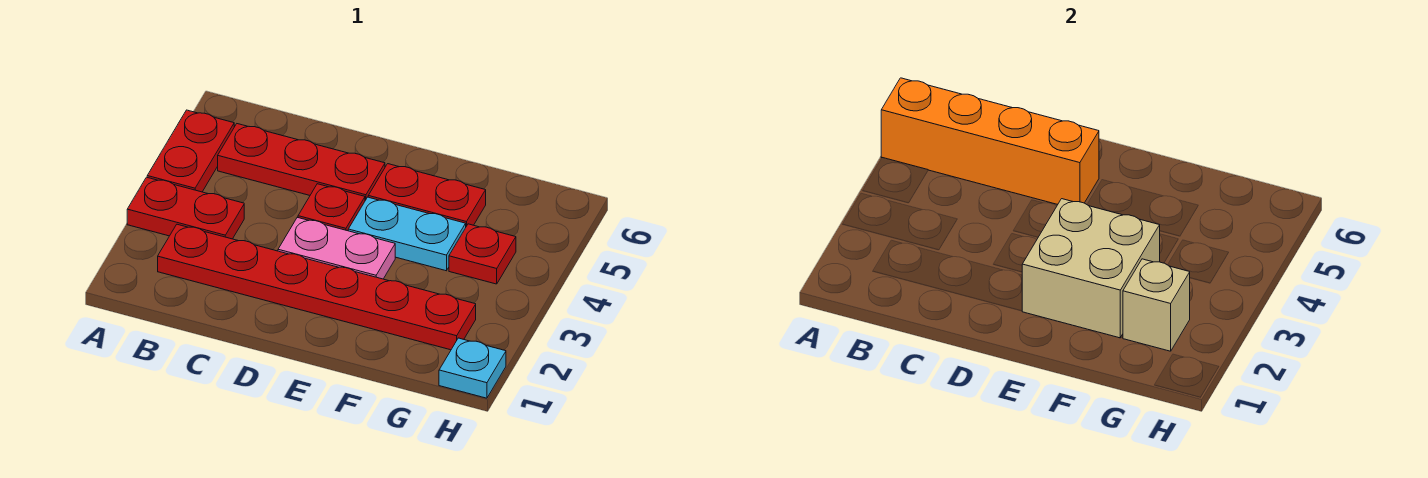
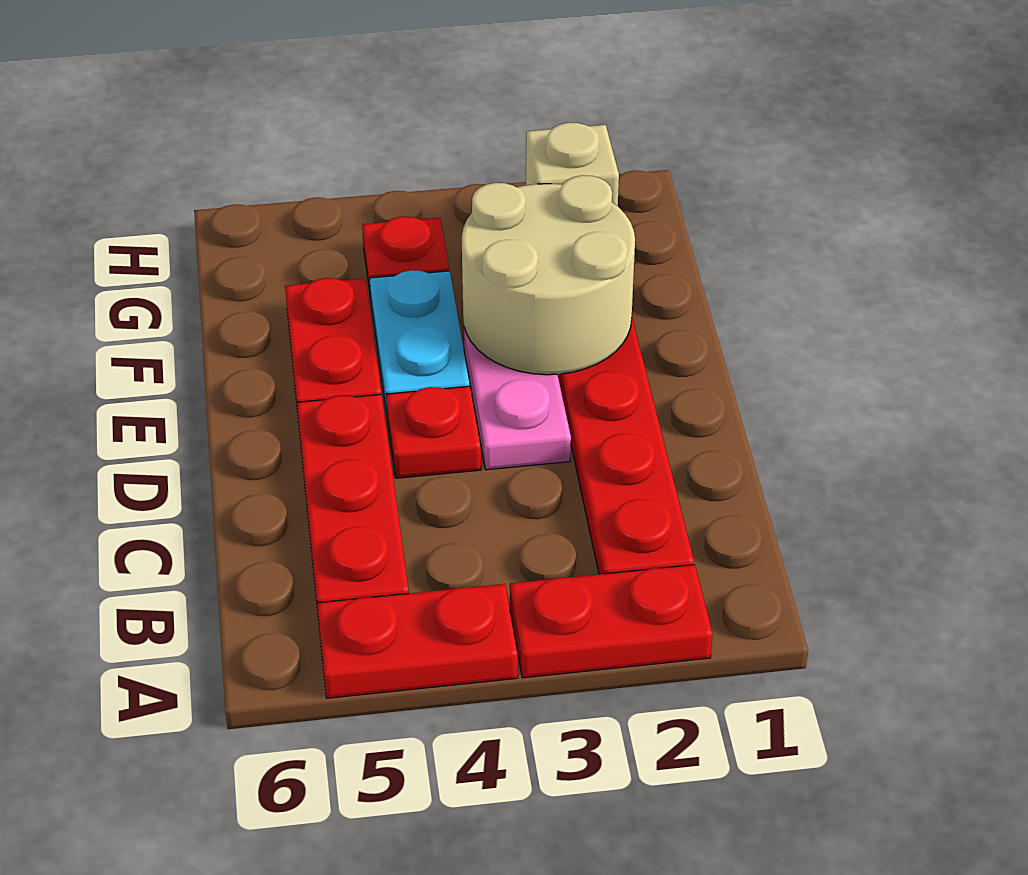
red plate A3:B3 level 1 -> red plate A2:A3 level 1
orange brick A5:D5 level 2 -> none
tan brick E2:F3 level 2 -> tan round brick E2:F3 level 2
cyan plate H1 level 1 -> none

